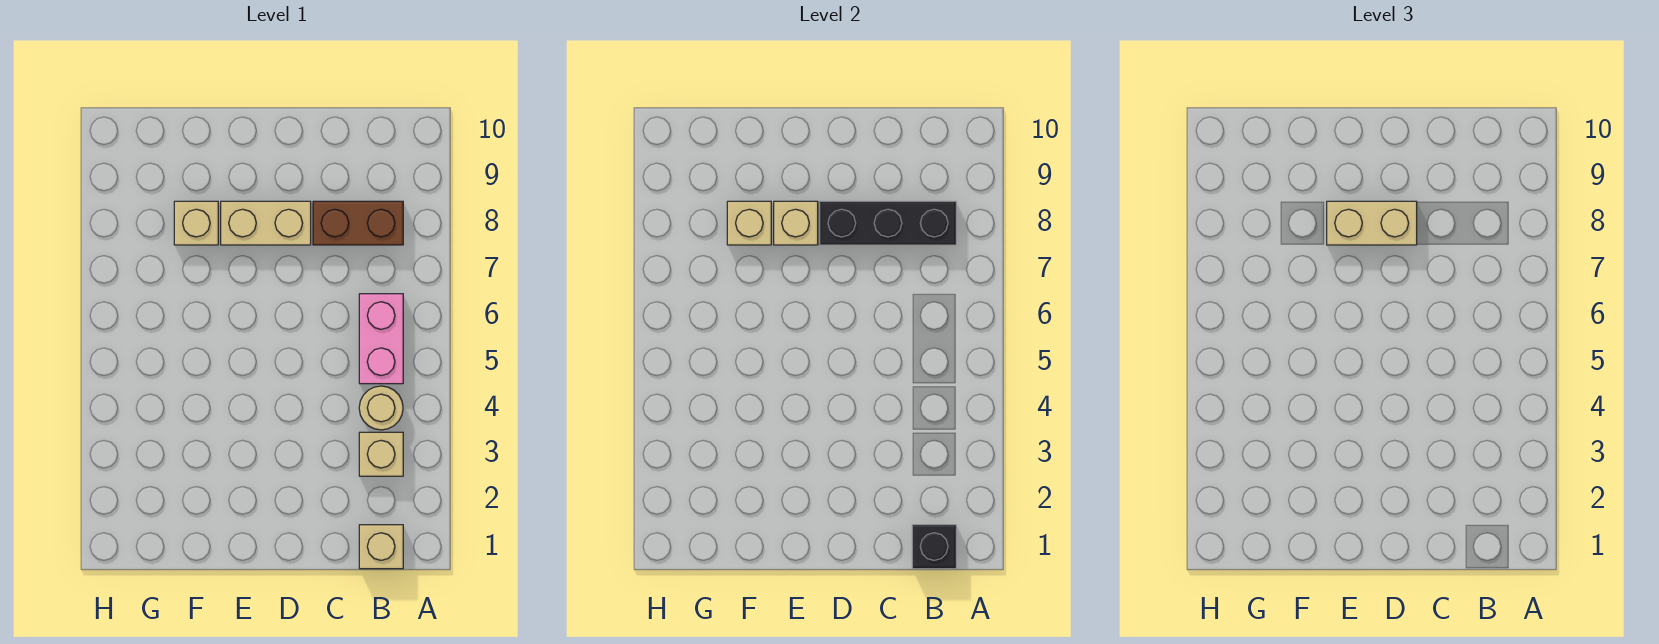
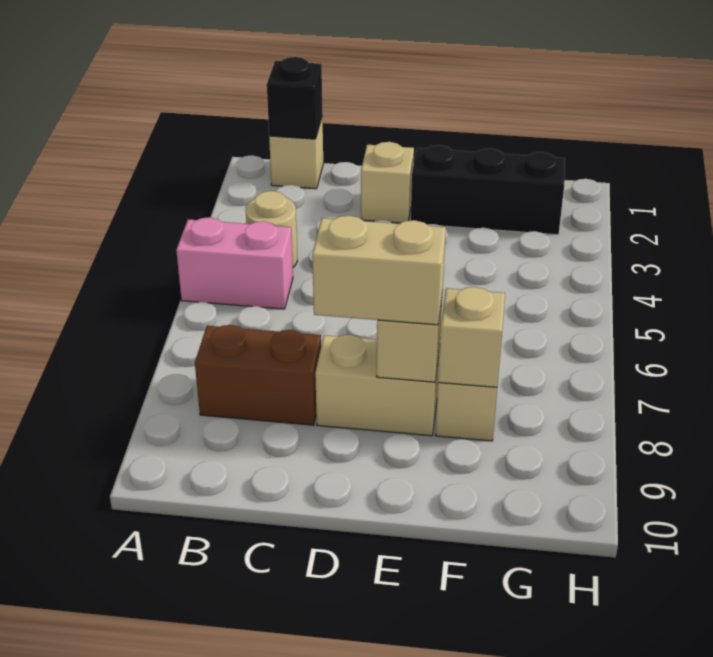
tan brick B3 level 1 -> tan brick D2 level 1
pink brick B5:B6 level 1 -> pink brick A5:B5 level 1
black brick B8:D8 level 2 -> black brick E2:G2 level 1

